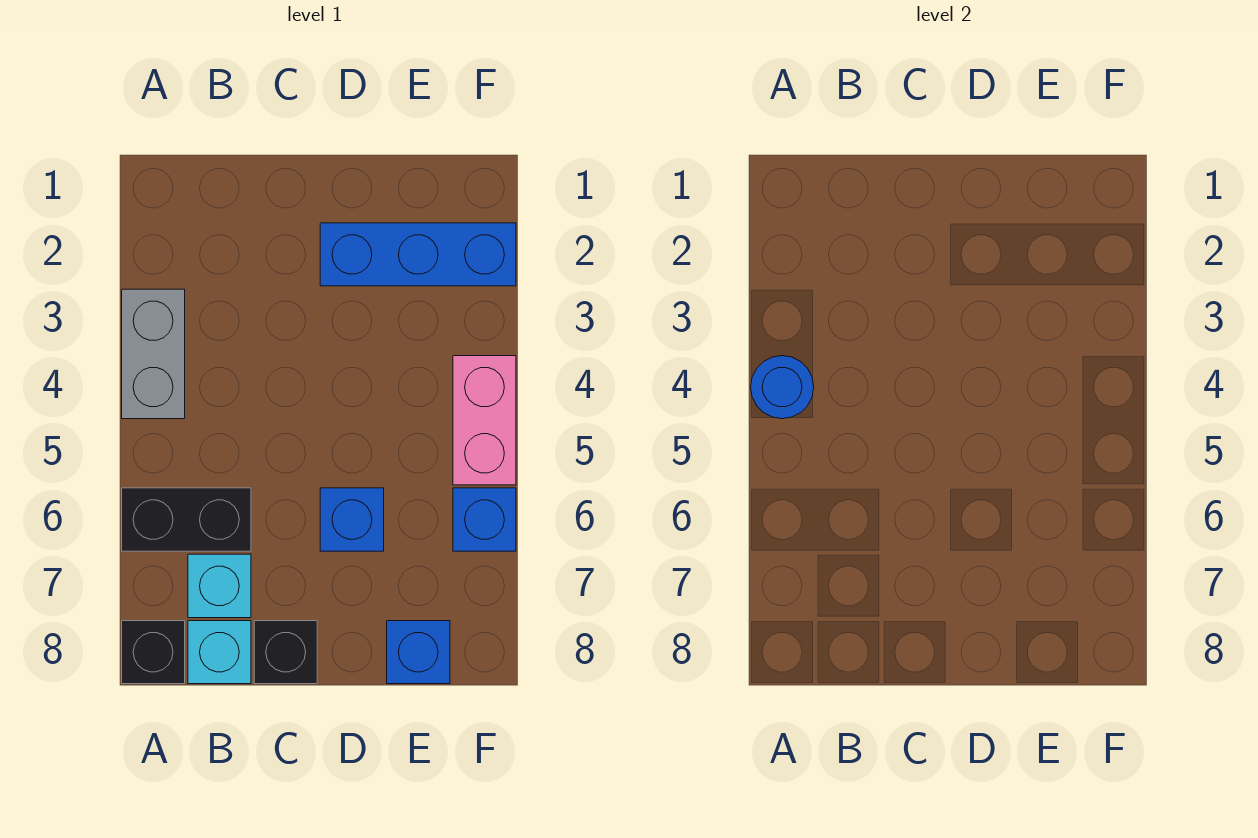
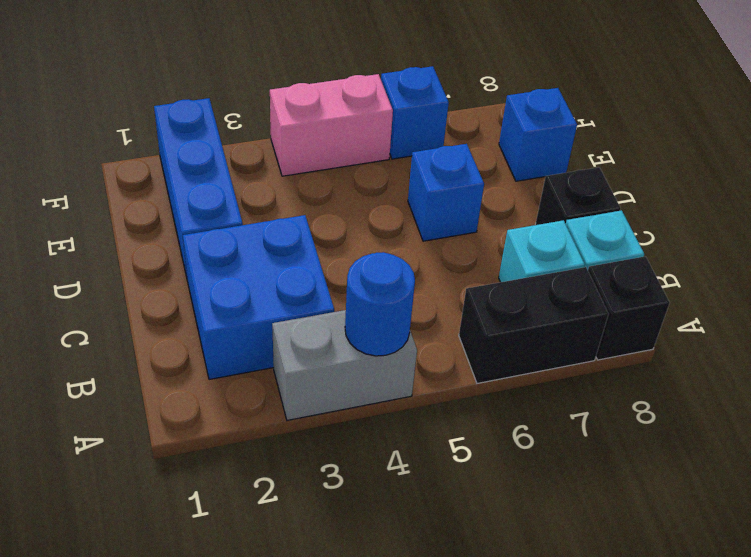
black brick A6:B6 level 1 -> black brick A6:A7 level 1
none -> blue brick B2:C3 level 1

